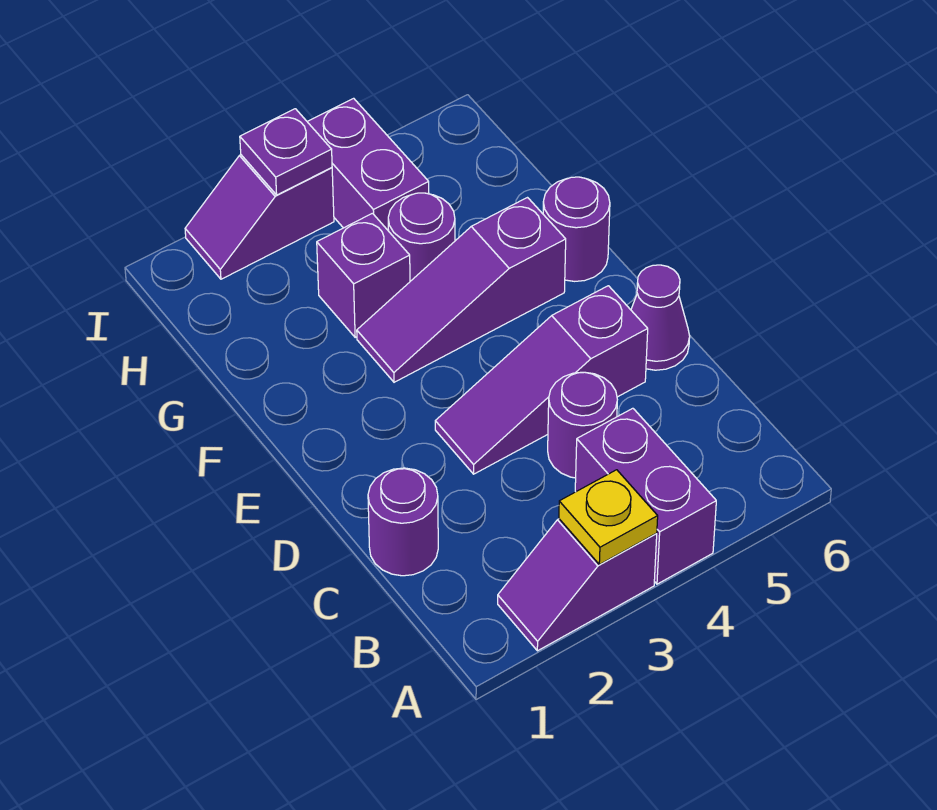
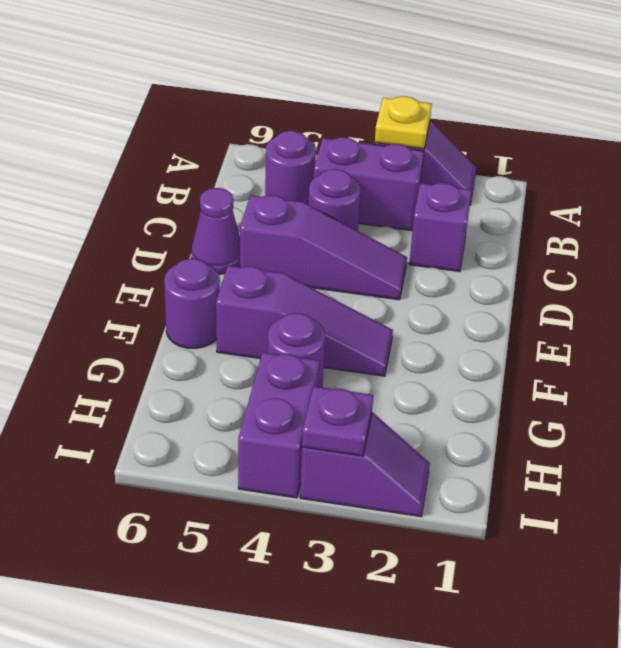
purple brick A4:B4 level 1 -> purple brick B3:B4 level 1
purple round brick C1 level 1 -> purple round brick B5 level 1
purple brick G3 level 1 -> purple brick C2 level 1

